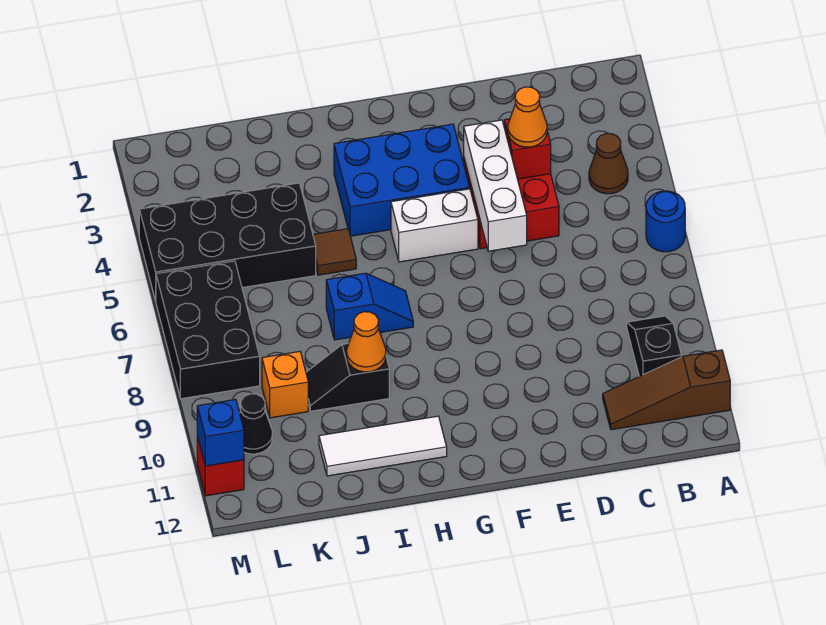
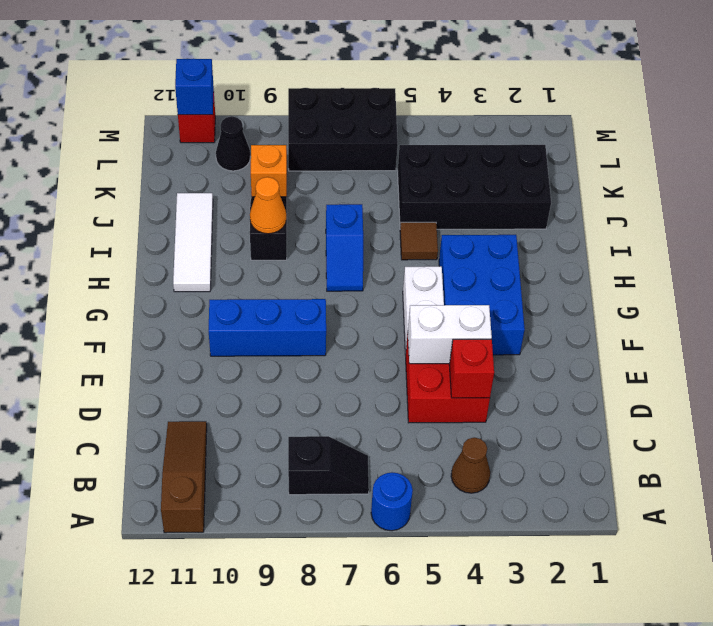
black slope B9:B10 level 1 top 10 -> black slope B7:B8 level 1 top 8
orange cone D4 level 3 -> none
white brick E4:E6 level 2 -> white brick E4:E5 level 2
none -> blue brick F8:F10 level 1
black brick J4:M5 level 1 -> black brick J2:K5 level 1

